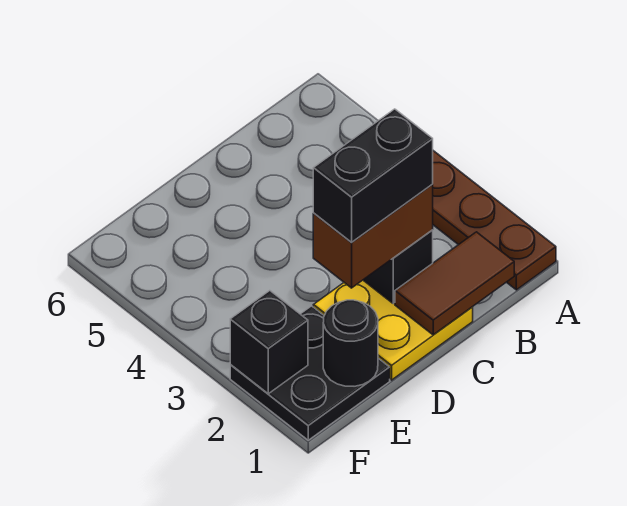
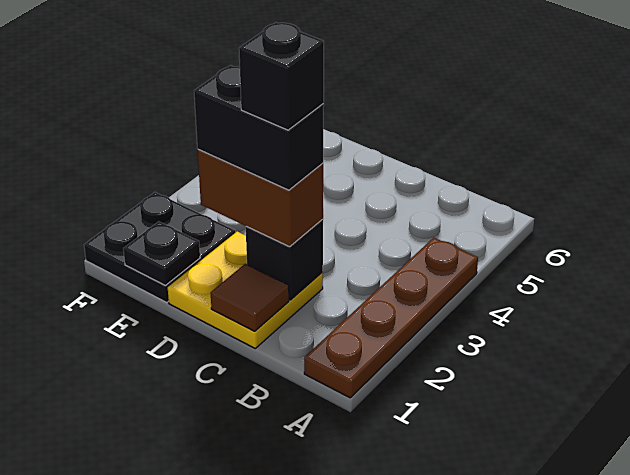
brown tile B1:C1 level 2 -> brown tile C1 level 2
black round brick E1 level 2 -> black plate E1 level 2
black brick F2 level 2 -> black brick C2 level 5

